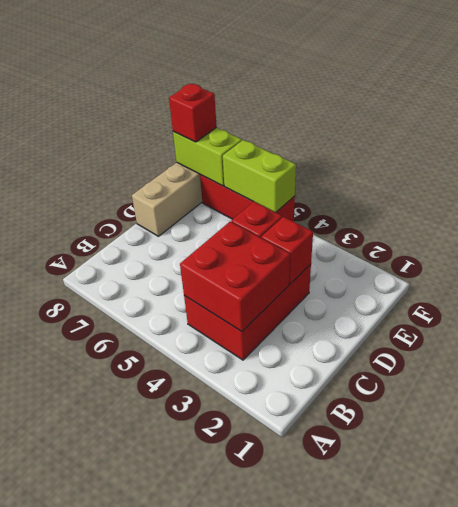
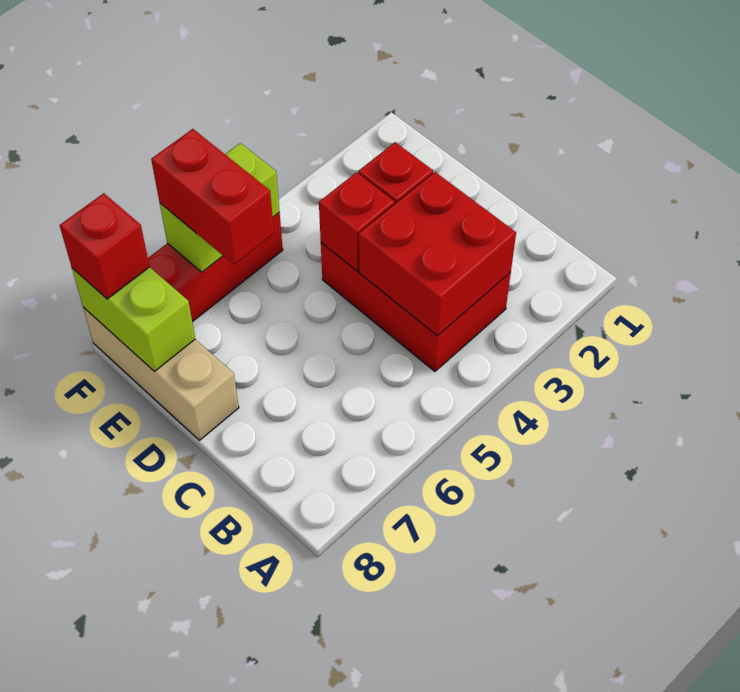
none -> red brick E6:F6 level 3
lime brick F7:F8 level 2 -> lime brick E8:F8 level 2

